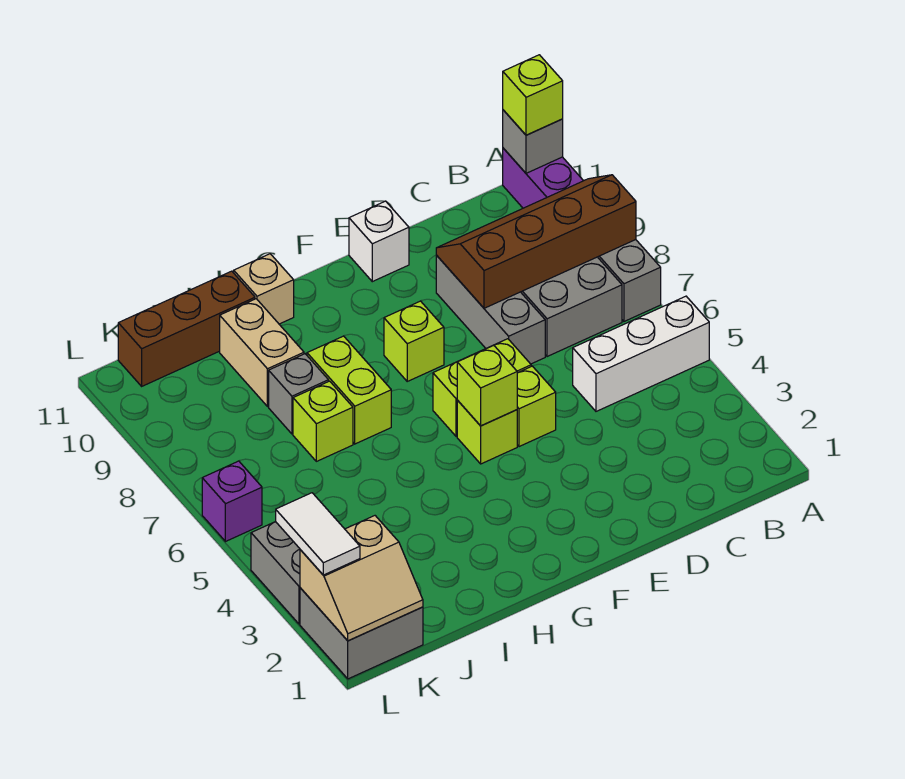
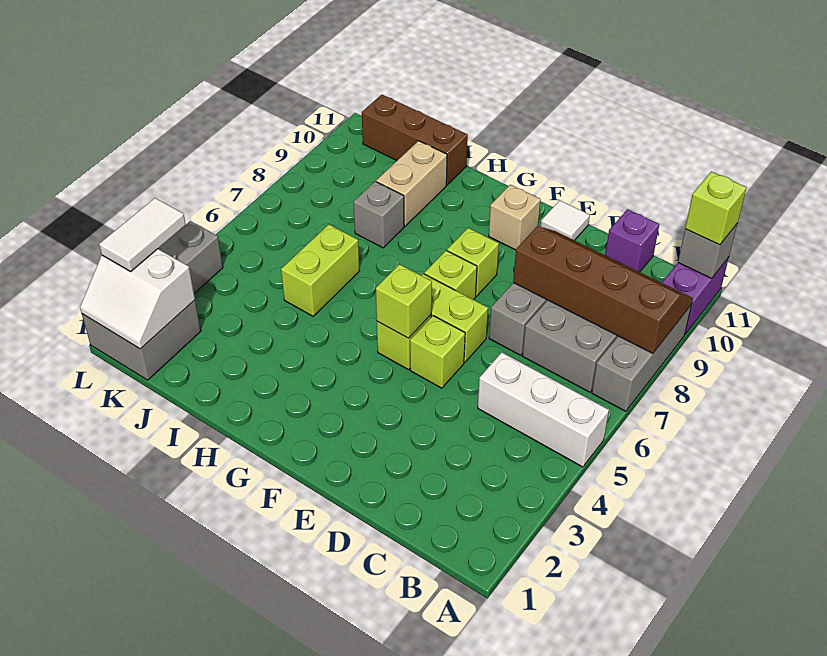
white brick E11 level 1 -> white tile E11 level 1
lime brick H7:H8 level 1 -> lime brick I5:I6 level 1
tan brick H11 level 1 -> tan brick F10 level 1
lime brick I7 level 1 -> lime brick F7 level 1
tan slope K1:L2 level 2 top 2 -> white slope K1:L2 level 2 top 2
purple brick L6 level 1 -> purple brick C11 level 1

